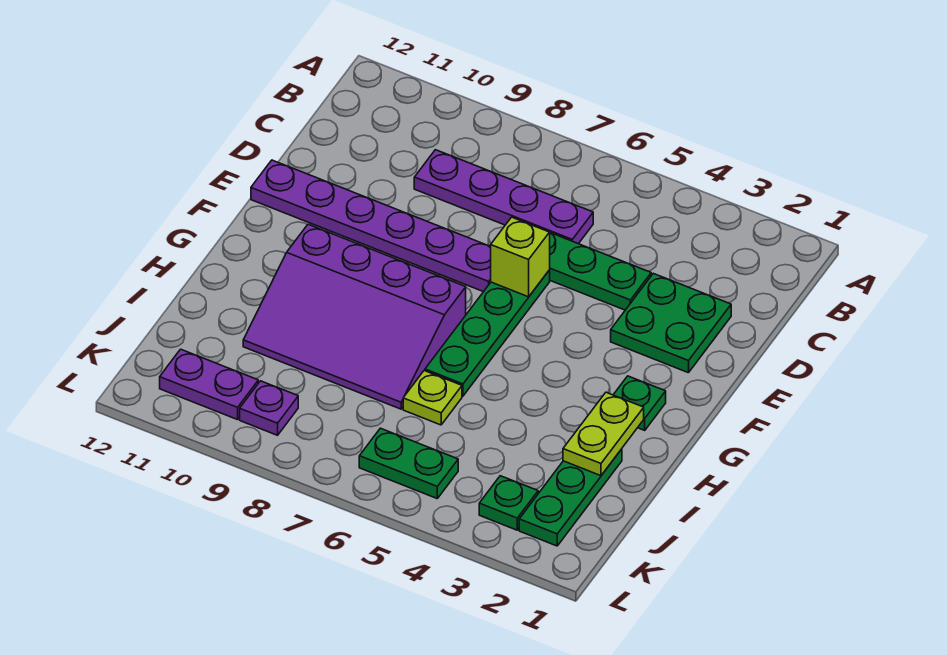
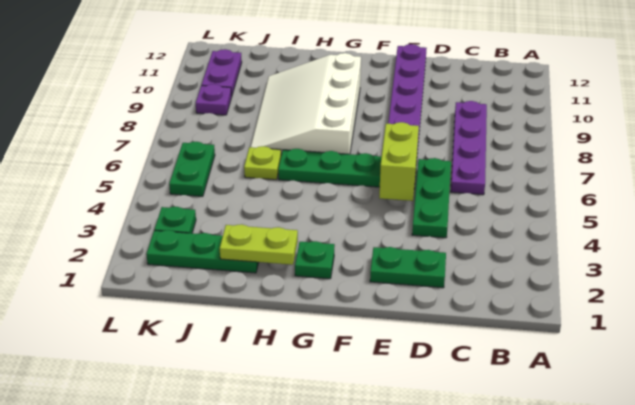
green plate D2:E3 level 1 -> green plate D2:E2 level 1
lime brick E6 level 2 -> lime brick E5:E6 level 2
purple slope G7:I10 level 1 top G -> white slope G7:I10 level 1 top G

